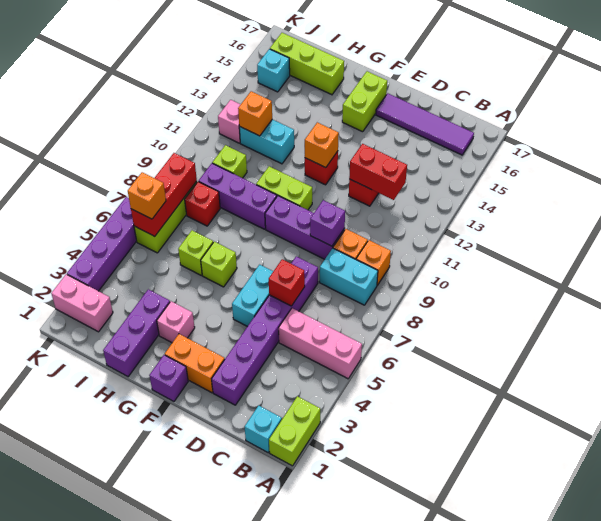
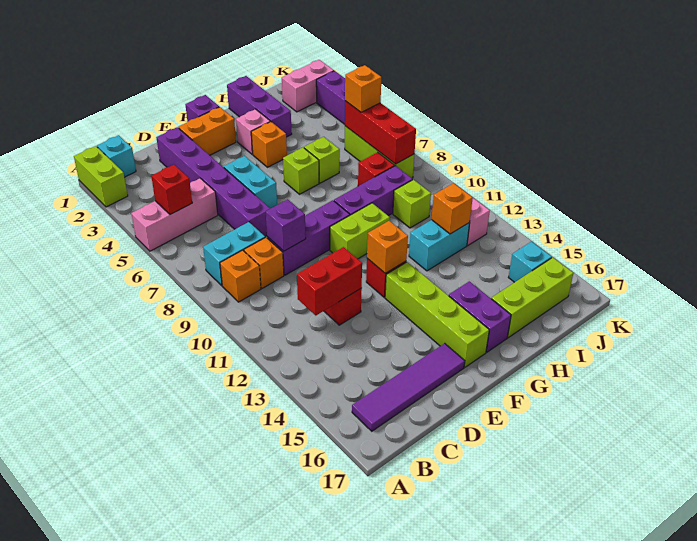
red brick D6 level 2 -> red brick B5 level 2
lime brick F15:F16 level 1 -> lime brick F13:F16 level 1
none -> orange brick G4 level 1
none -> purple brick G15:G16 level 1

